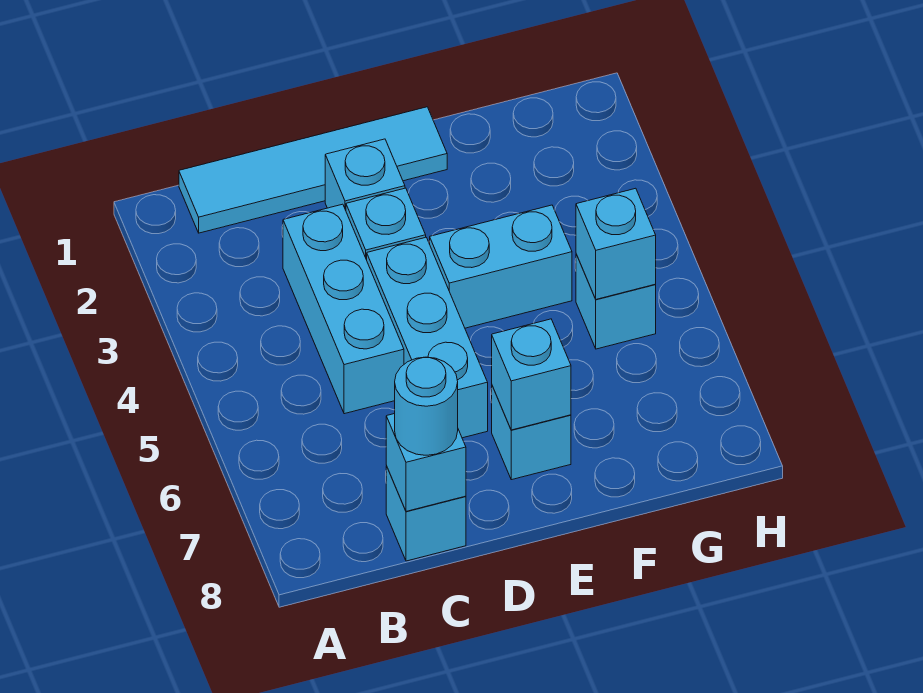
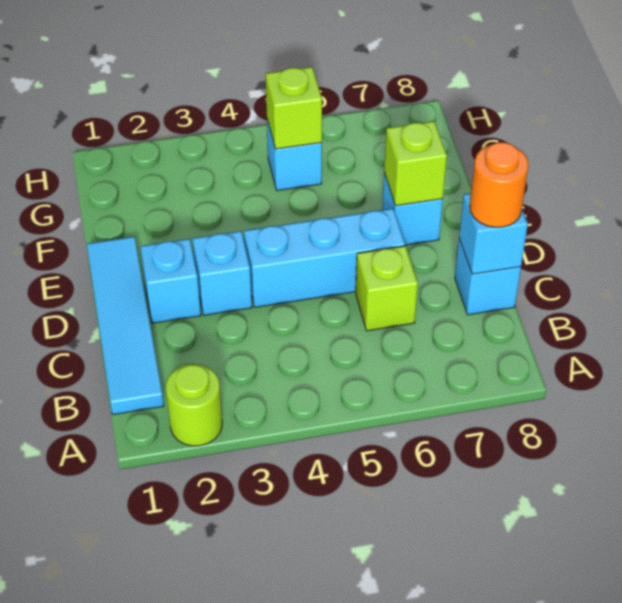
none -> lime round brick A2 level 1
cyan brick C3:C5 level 1 -> none
none -> lime brick C6 level 1
cyan round brick C8 level 3 -> orange round brick C8 level 3
cyan brick E4:F4 level 1 -> none
cyan brick E7 level 2 -> lime brick E7 level 2
cyan brick G5 level 2 -> lime brick G5 level 2

